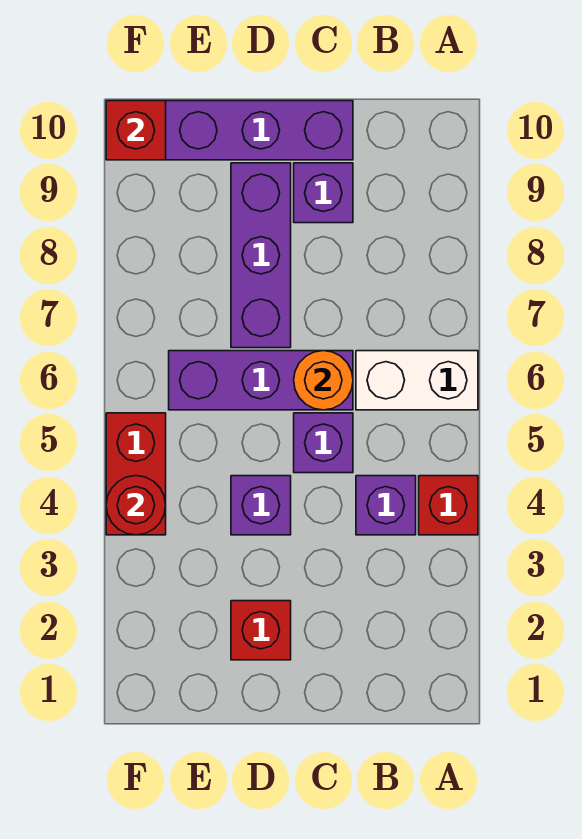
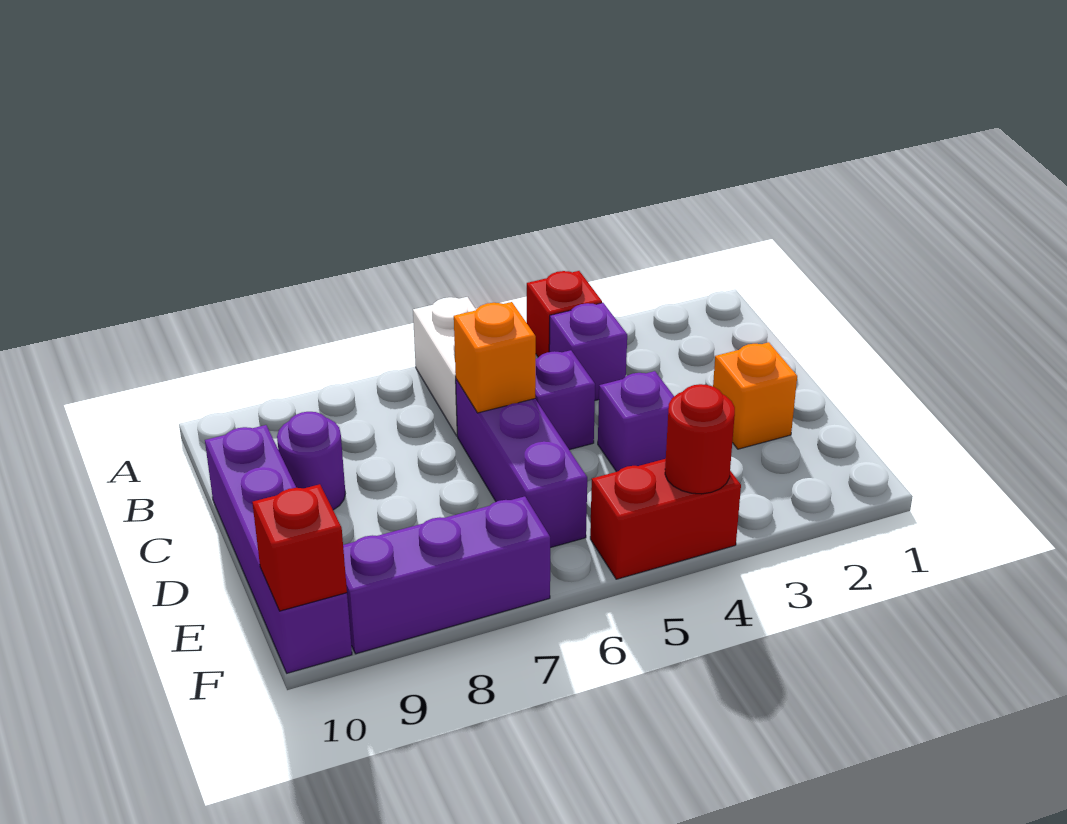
orange round brick C6 level 2 -> orange brick C6 level 2
purple brick C9 level 1 -> purple round brick C9 level 1
red brick D2 level 1 -> orange brick D2 level 1
purple brick D7:D9 level 1 -> purple brick F7:F9 level 1

